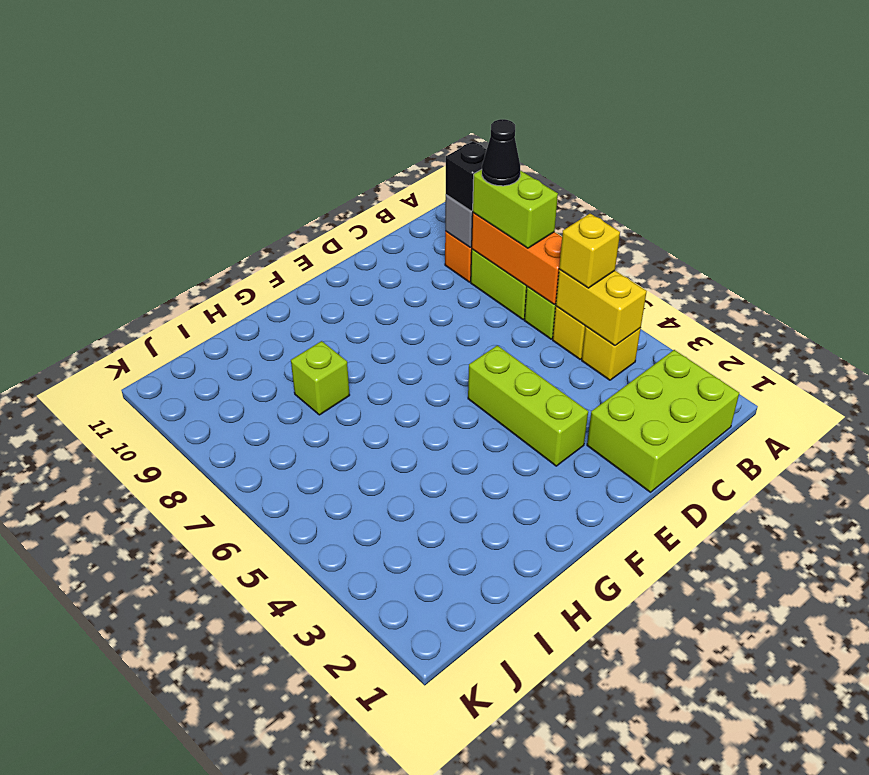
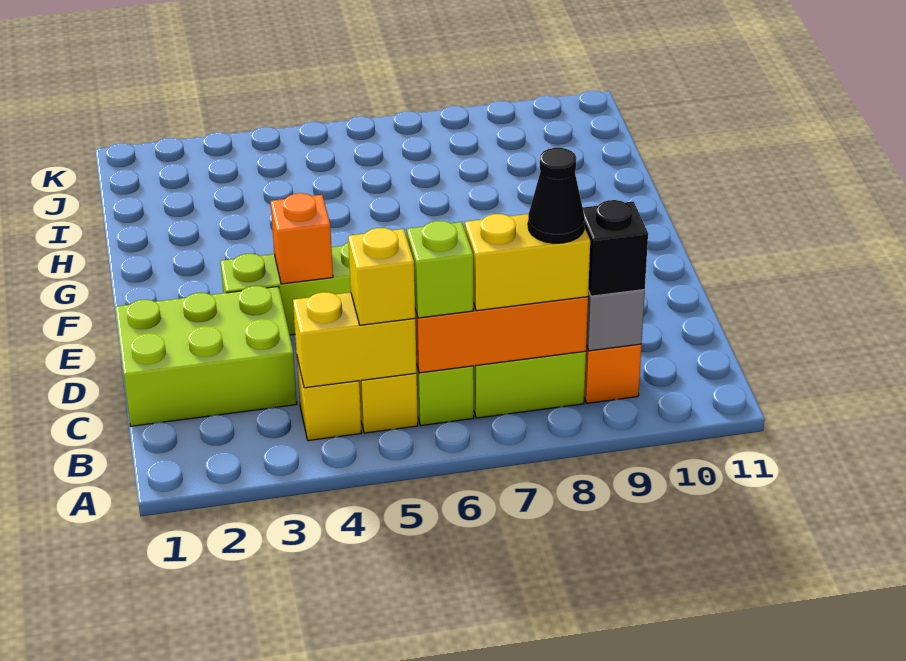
lime brick B1:D2 level 1 -> lime brick C1:D3 level 1
lime brick B7:B8 level 3 -> yellow brick B7:B8 level 3
none -> orange brick E4 level 2
lime brick H8 level 1 -> lime brick B6 level 3

